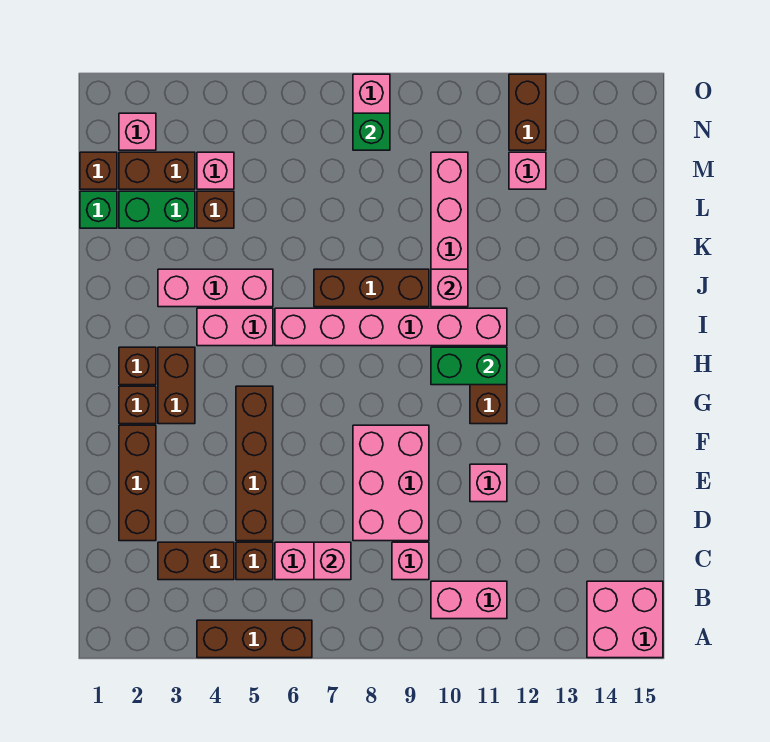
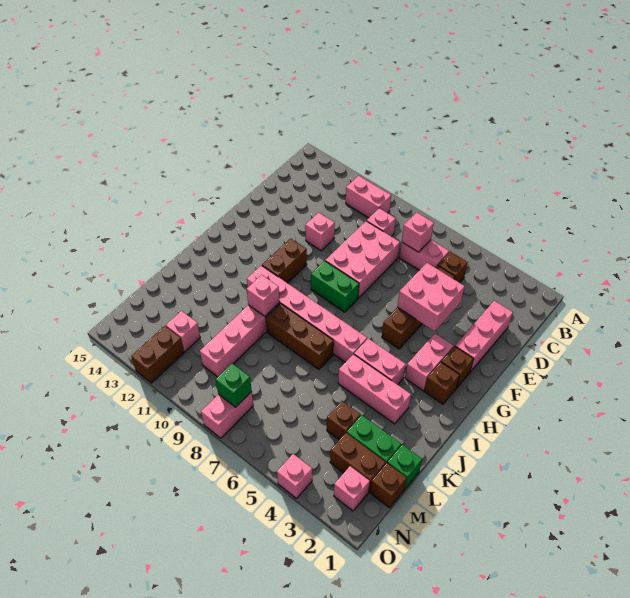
brown brick A4:A6 level 1 -> none
pink brick A14:B15 level 1 -> pink brick E4:F5 level 2
brown brick C3:C4 level 1 -> none
brown brick D2:F2 level 1 -> pink brick D2:F2 level 1
brown brick G3:H3 level 1 -> pink brick G3:H3 level 1
green brick H10:H11 level 2 -> green brick G8:G9 level 1
pink brick M4 level 1 -> pink brick O4 level 1

